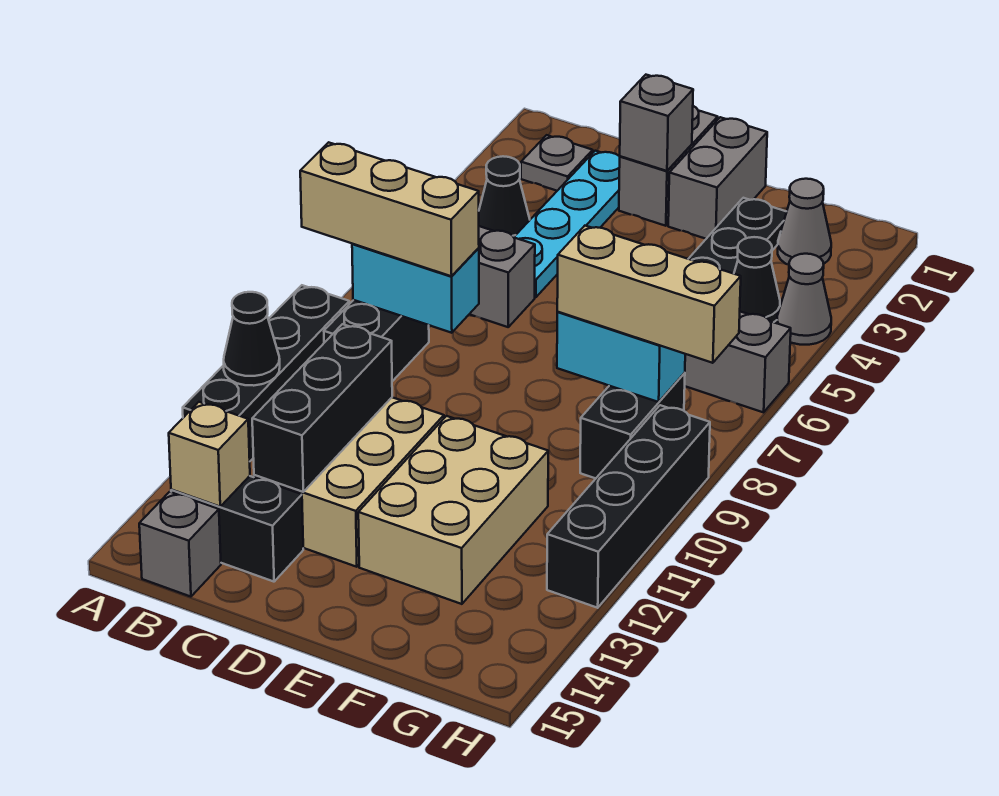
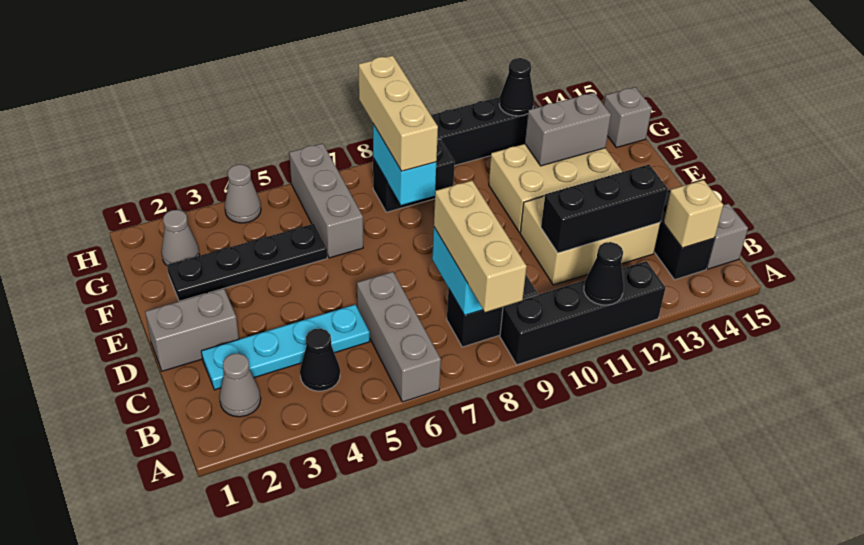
grey plate B2 level 1 -> grey cone B2 level 1
grey brick D2 level 2 -> grey brick G15 level 1
grey brick E1:E2 level 1 -> grey brick F12:F13 level 2
black cone G4 level 1 -> black cone H12 level 2

